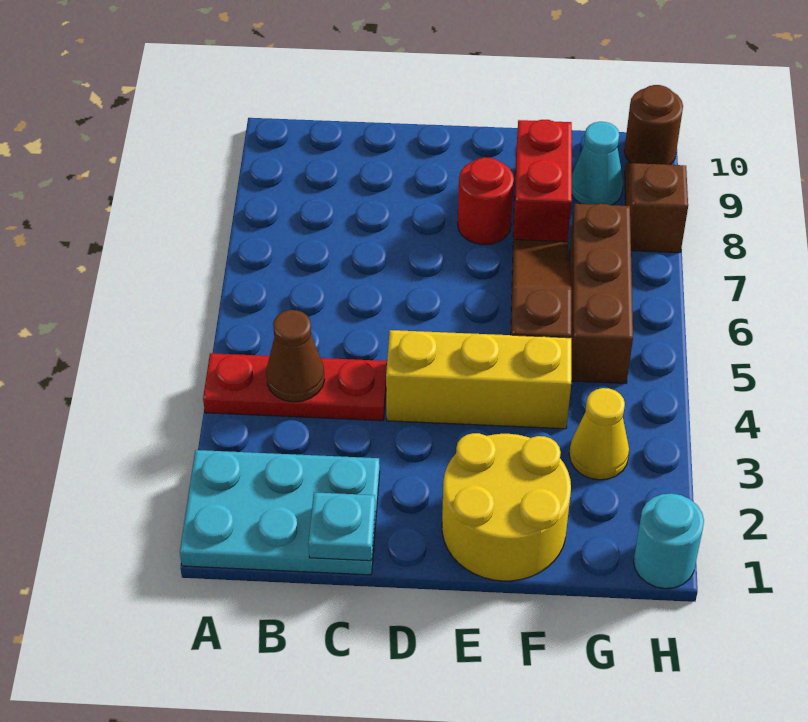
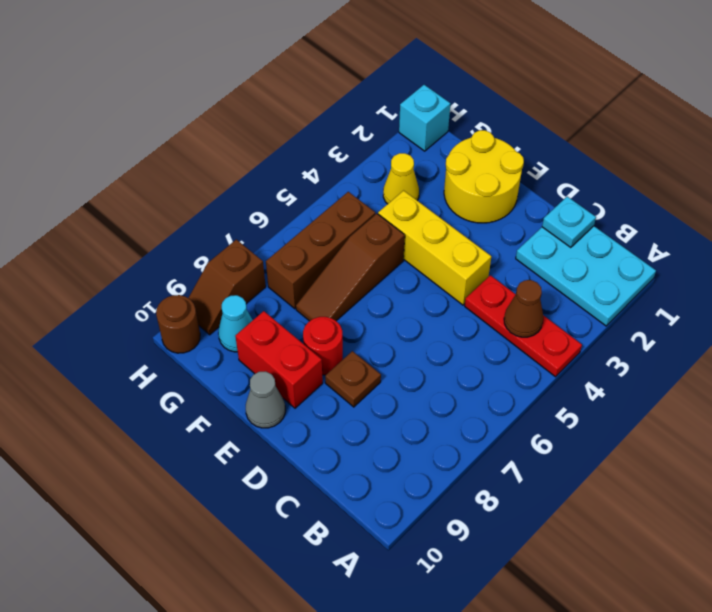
none -> brown plate D8 level 1
none -> grey cone E10 level 1
red brick F8:F9 level 1 -> red brick E9:F9 level 1
cyan round brick H1 level 1 -> cyan brick H1 level 1

